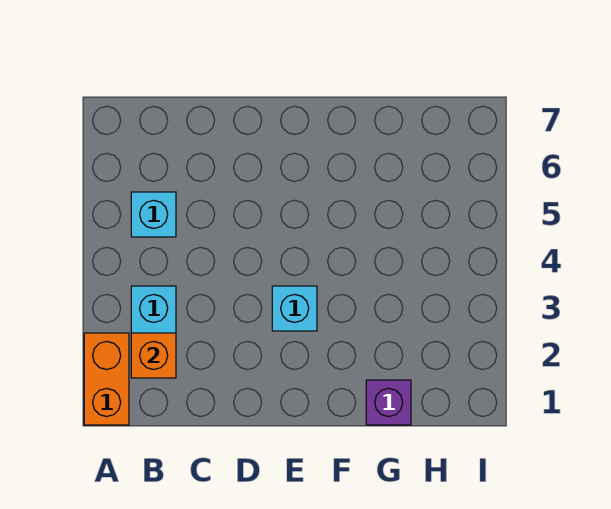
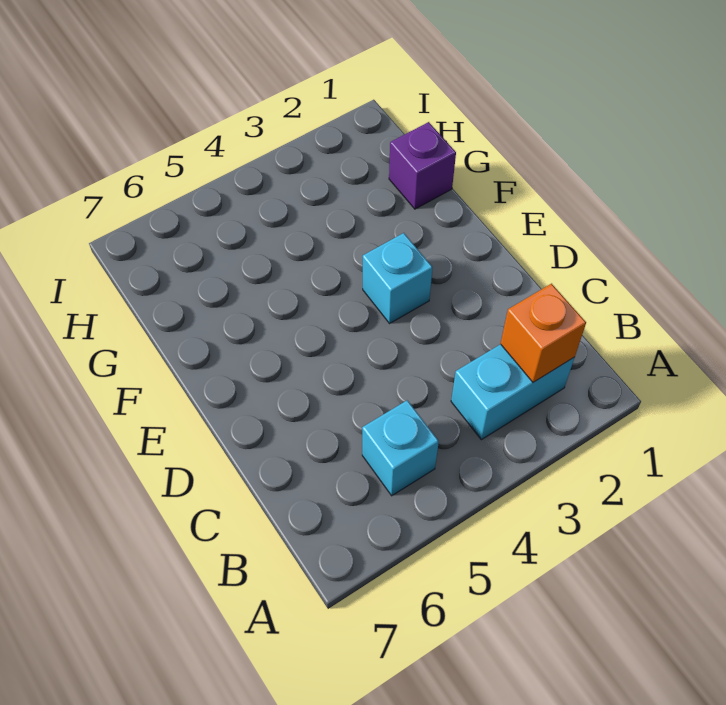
orange brick A1:A2 level 1 -> none

